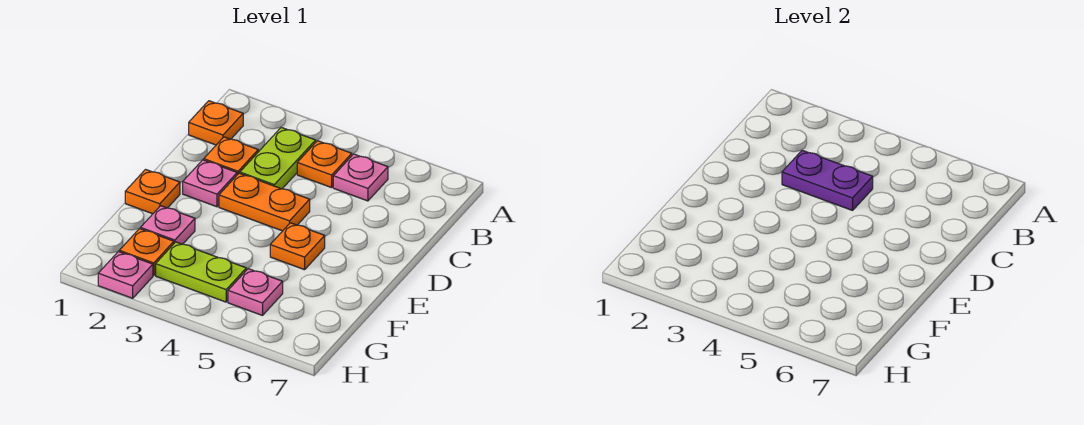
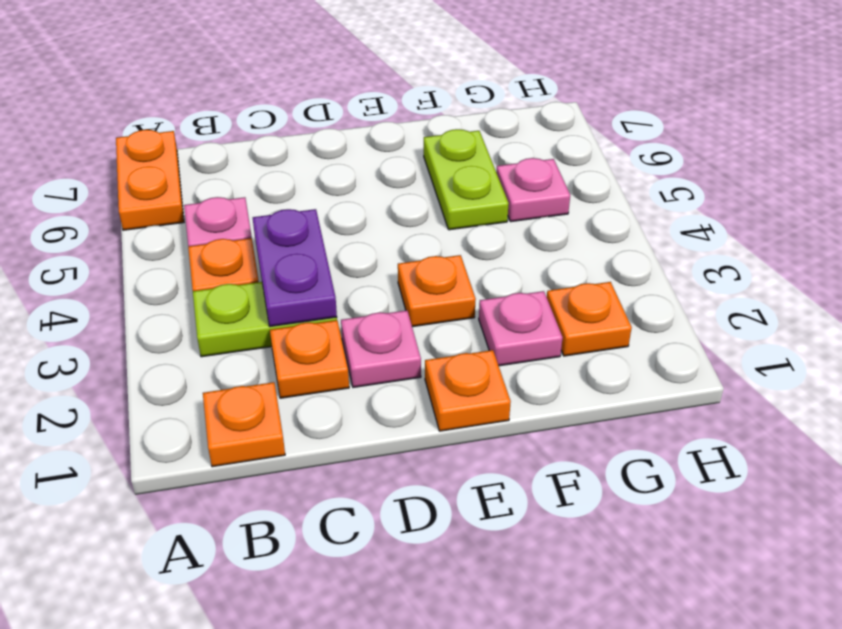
orange plate D3:D4 level 1 -> orange plate A6:A7 level 1
orange plate E5 level 1 -> orange plate E3 level 1
lime plate G3:G4 level 1 -> lime plate F5:F6 level 1
pink plate H2 level 1 -> none

